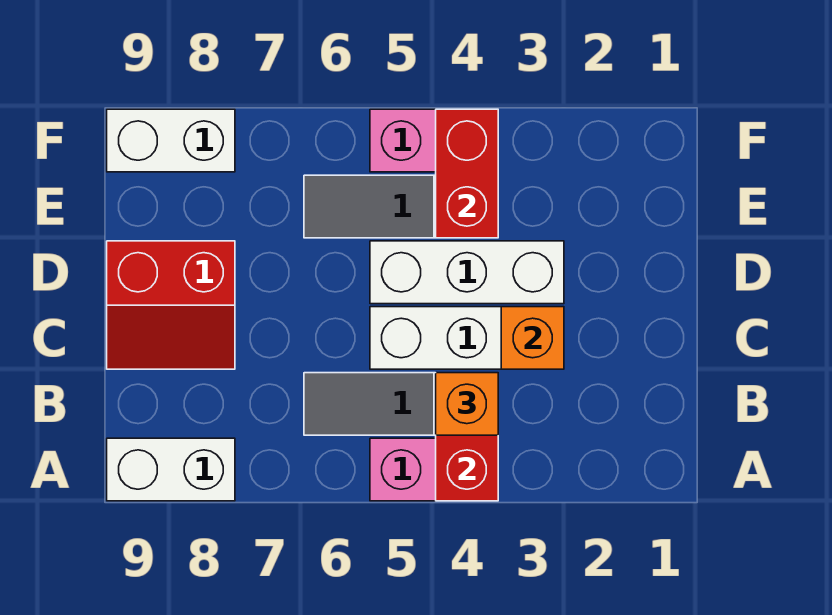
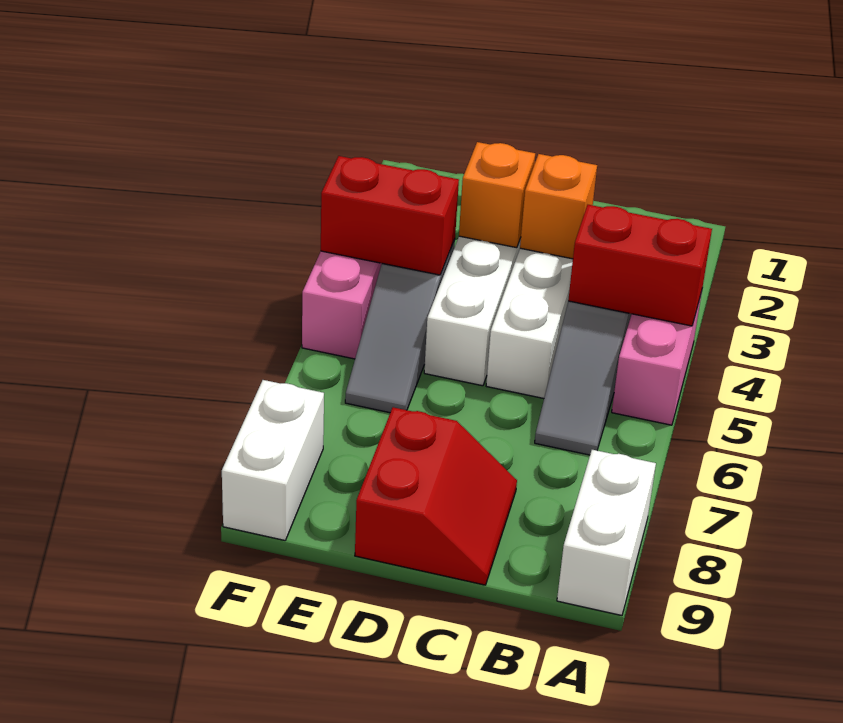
orange brick B4 level 3 -> orange brick D3 level 2

